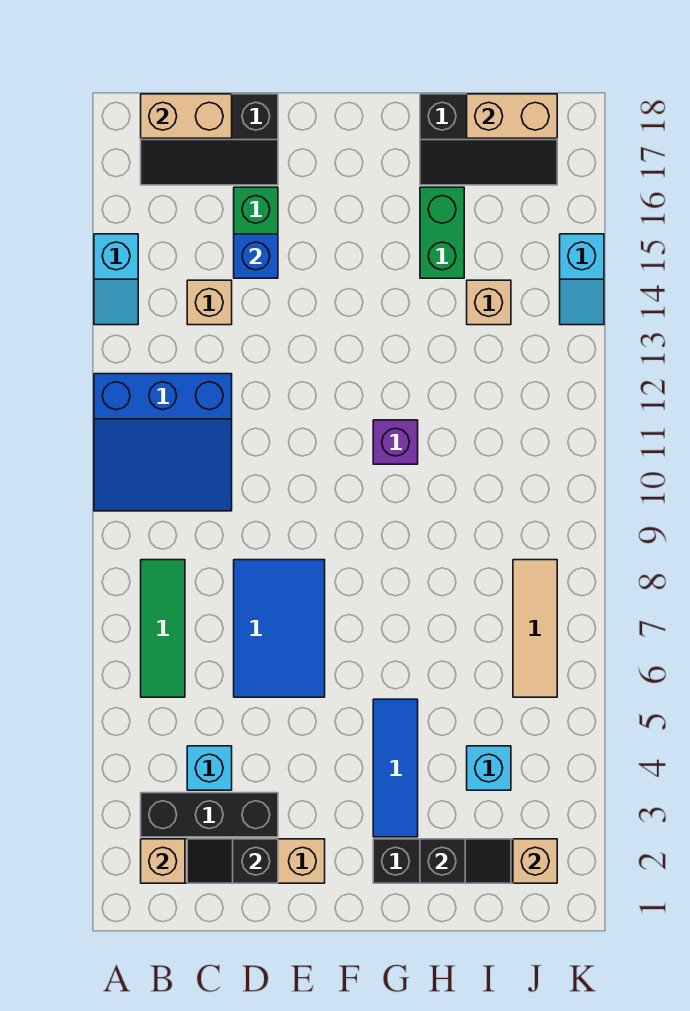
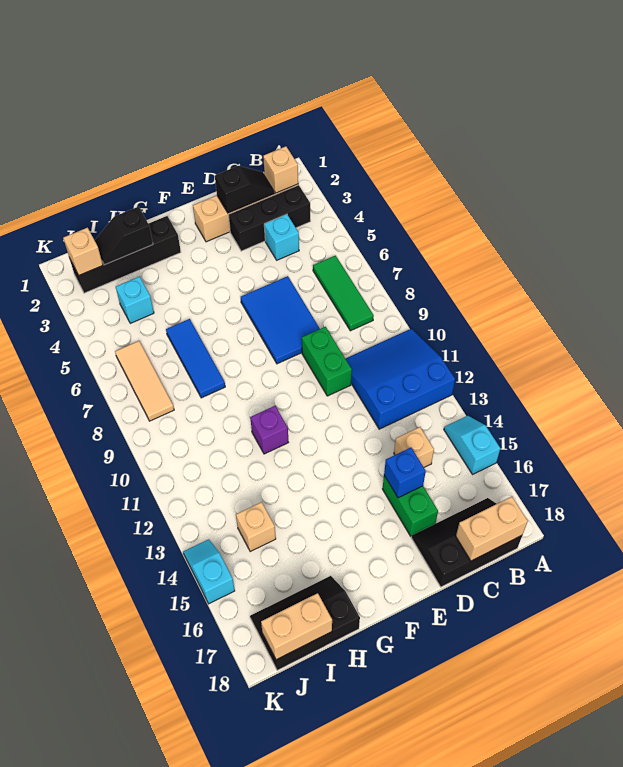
blue tile G3:G5 level 1 -> blue tile H6:H8 level 1
green brick H15:H16 level 1 -> green brick D9:D10 level 1

